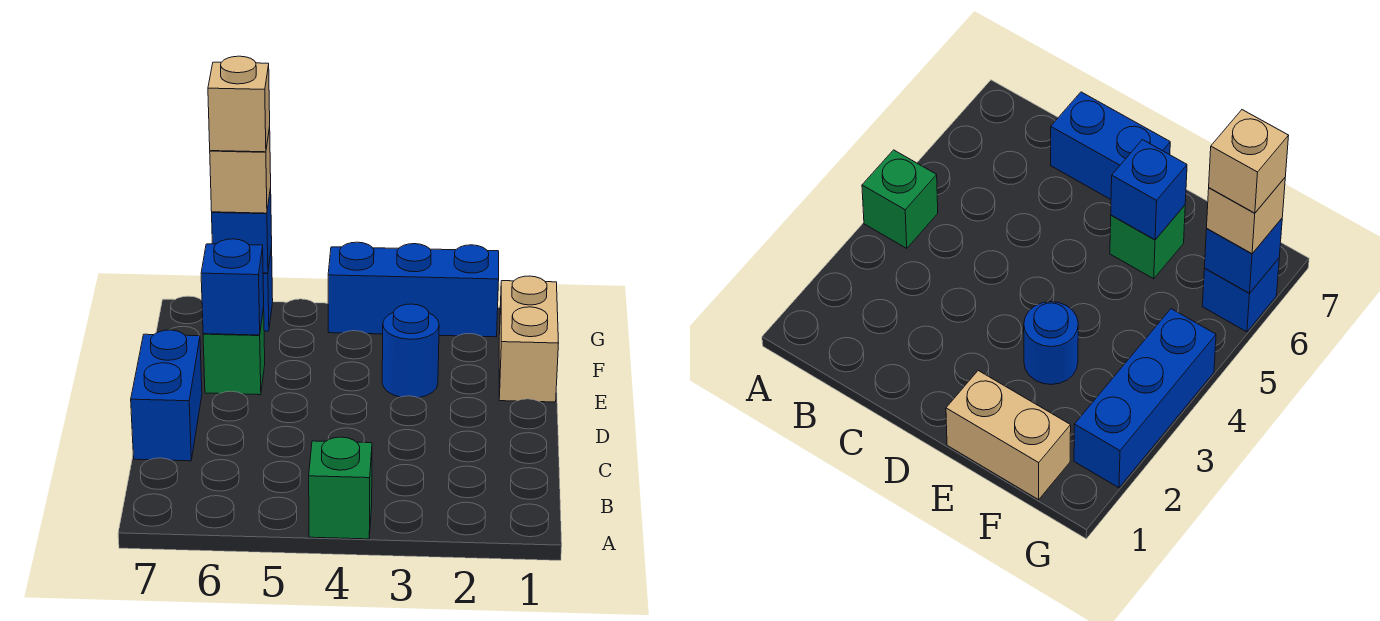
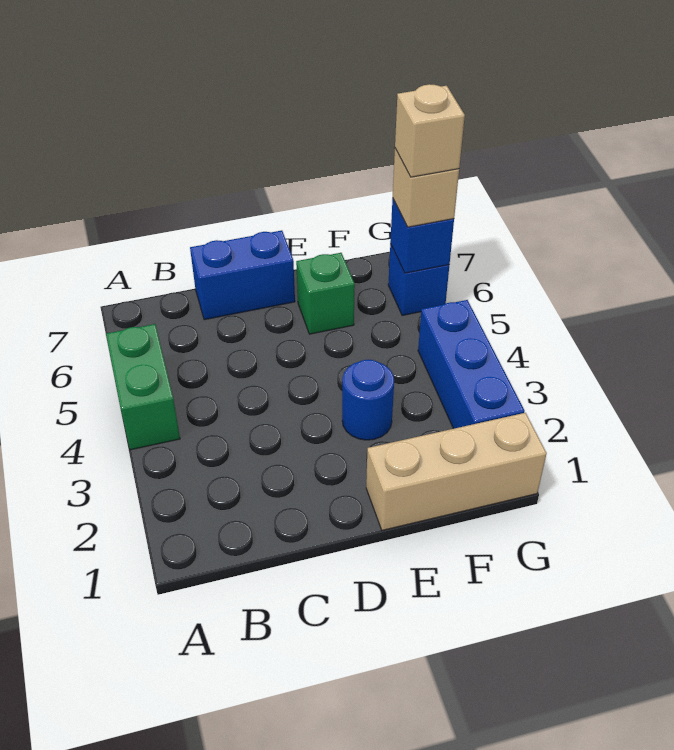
green brick A4 level 1 -> green brick A4:A5 level 1
tan brick E1:F1 level 1 -> tan brick E1:G1 level 1
blue brick E6 level 2 -> none

